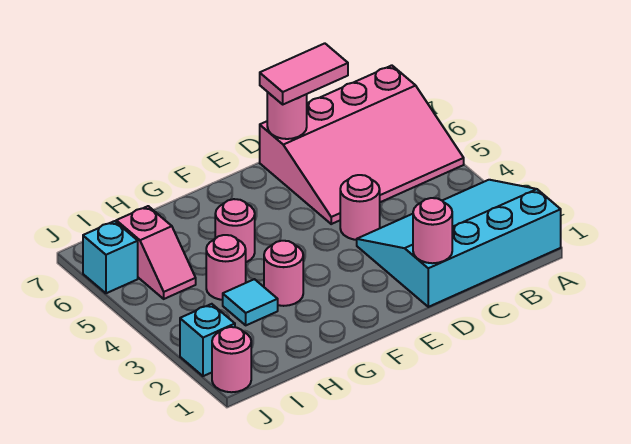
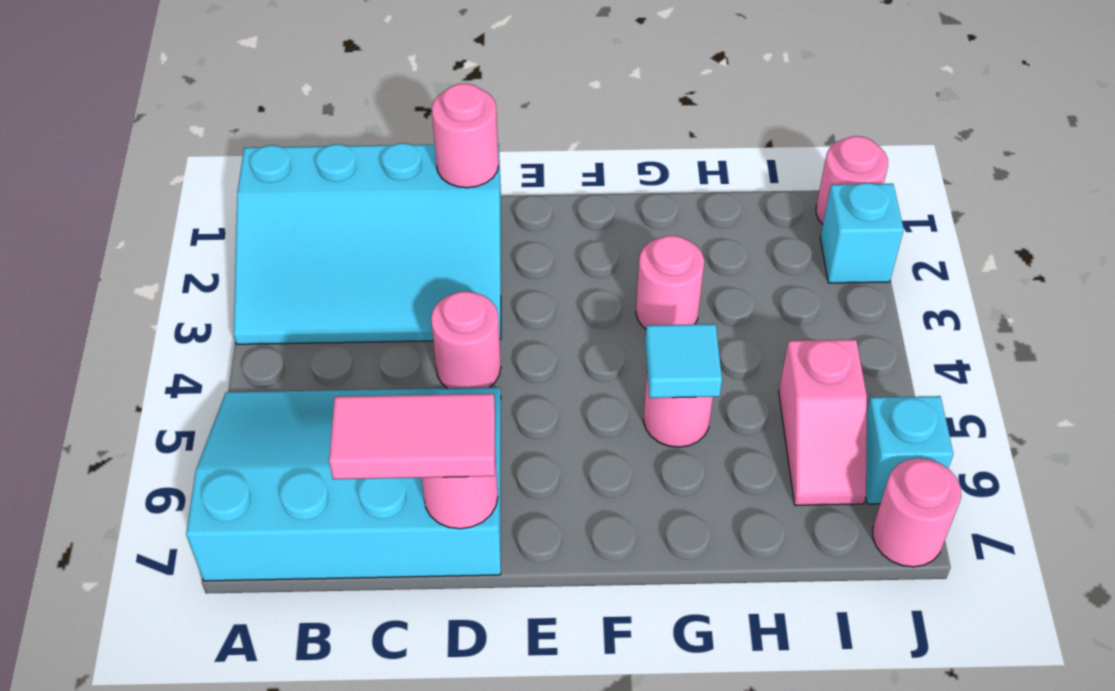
pink slope A5:D7 level 1 top 7 -> cyan slope A5:D7 level 1 top 7
cyan tile H3 level 1 -> cyan tile G5 level 2
pink round brick H4 level 1 -> pink round brick J7 level 1
pink slope I5:I6 level 1 top 6 -> pink slope I5:I6 level 1 top 5

